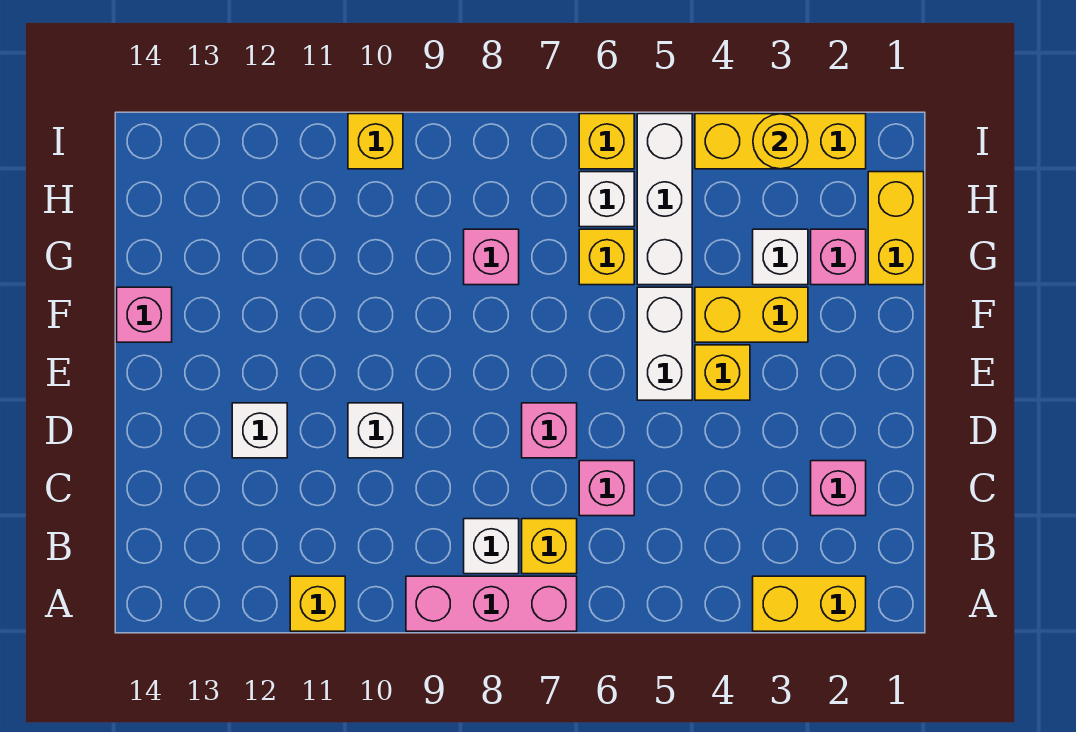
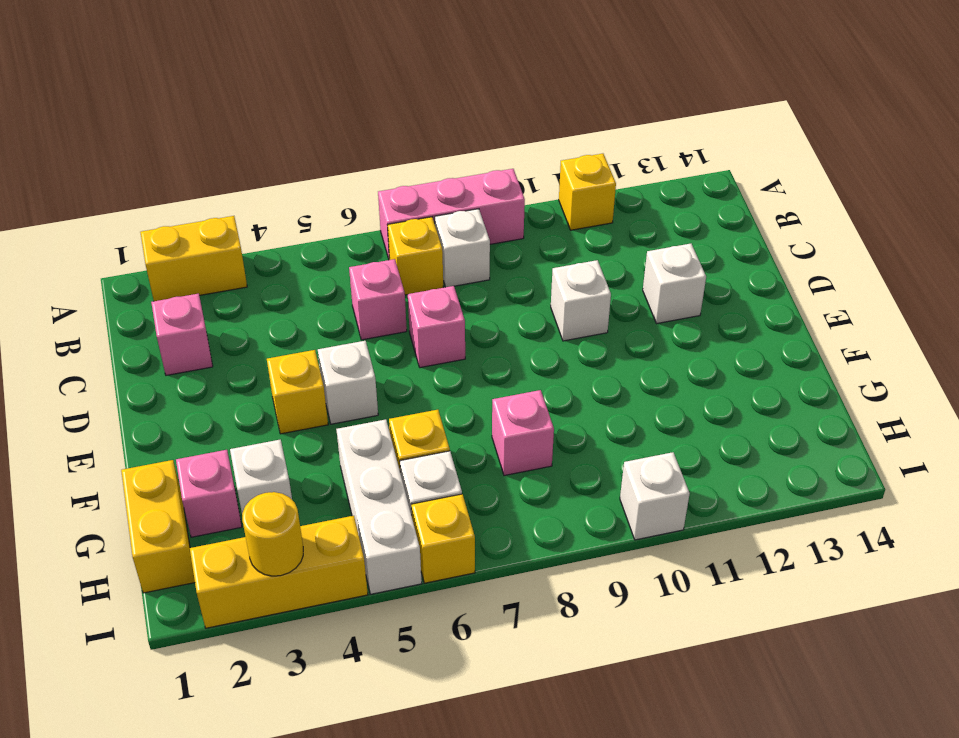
white brick E5:F5 level 1 -> white brick E5 level 1
yellow brick F3:F4 level 1 -> none
pink brick F14 level 1 -> none
yellow brick I10 level 1 -> white brick I10 level 1

